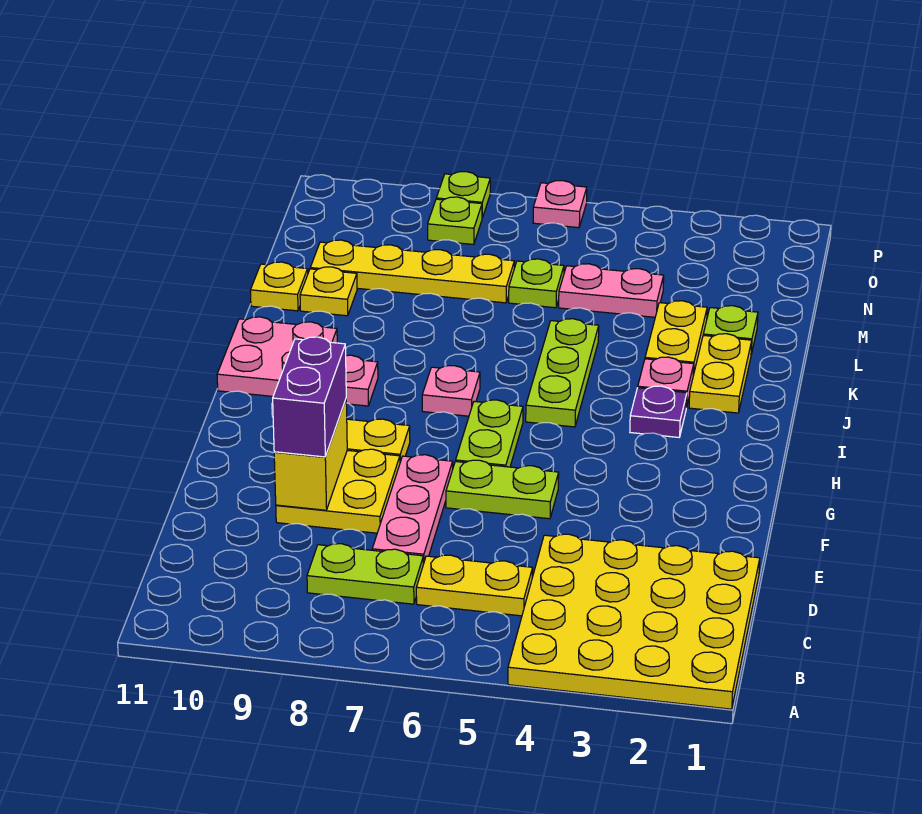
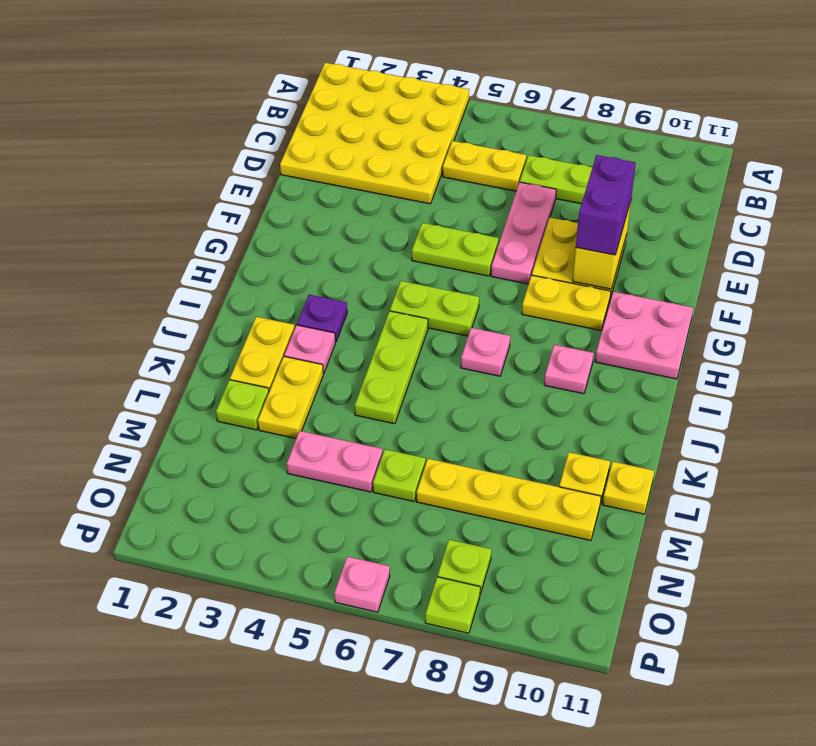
lime plate G6:H6 level 1 -> lime plate H5:H6 level 1
pink plate I10:J11 level 1 -> pink plate G10:H11 level 1

